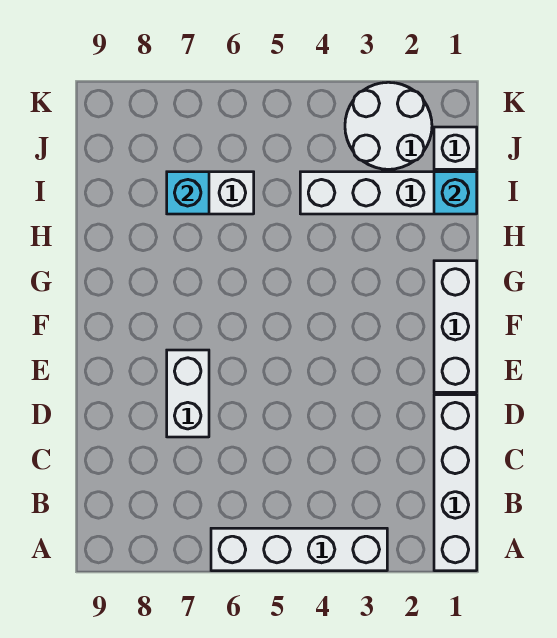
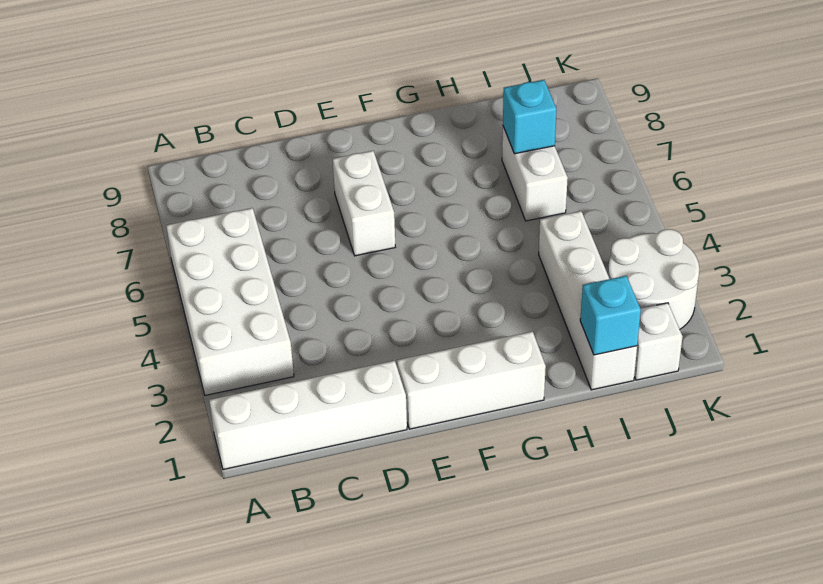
white brick A3:A6 level 1 -> white brick A3:B6 level 1
white brick D7:E7 level 1 -> white brick E6:E7 level 1

